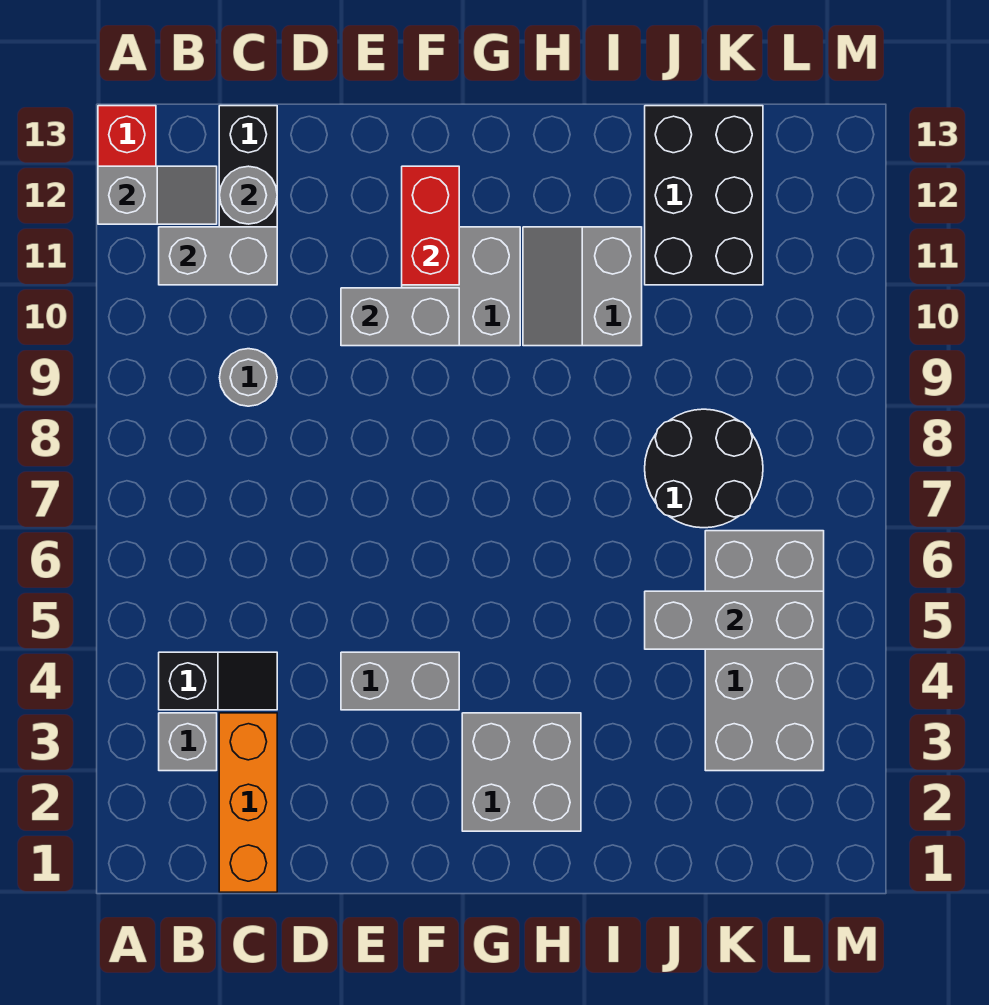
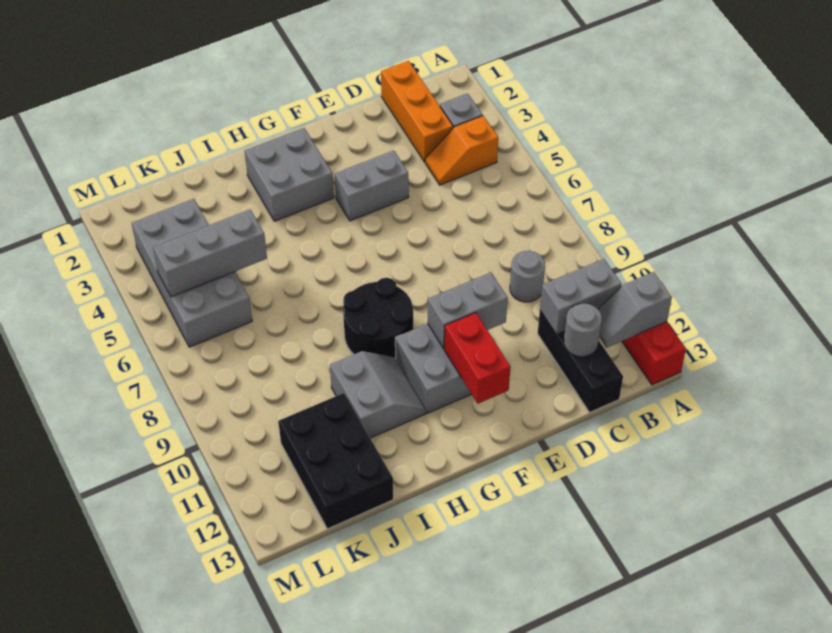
black slope B4:C4 level 1 top B -> orange slope B4:C4 level 1 top B
black round brick J7:K8 level 1 -> black round brick G8:H9 level 1

